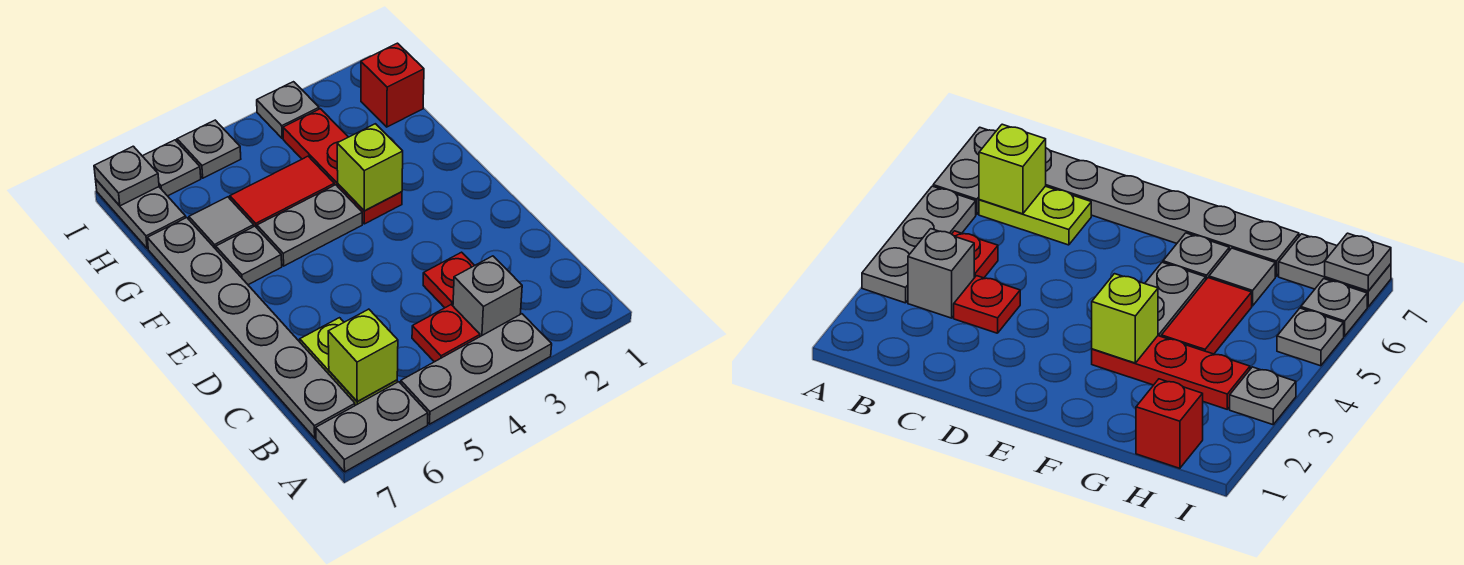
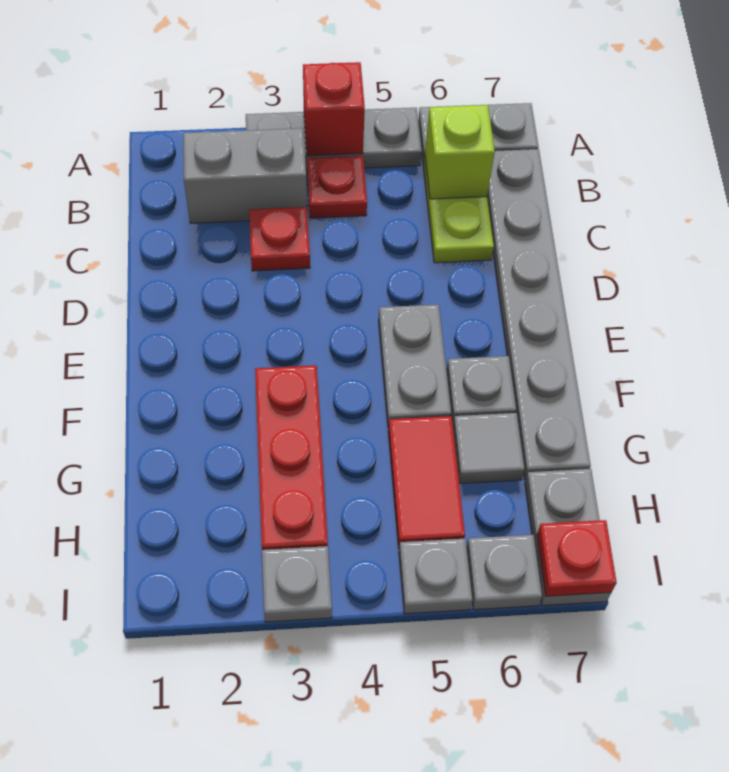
grey brick B3 level 1 -> grey brick B2:B3 level 1
lime brick F3 level 2 -> none
grey plate F4:F5 level 1 -> grey plate E5:F5 level 1
red tile G4:G5 level 1 -> red tile G5:H5 level 1
red brick H1 level 1 -> red brick A4 level 2
grey plate I7 level 2 -> red plate I7 level 2

